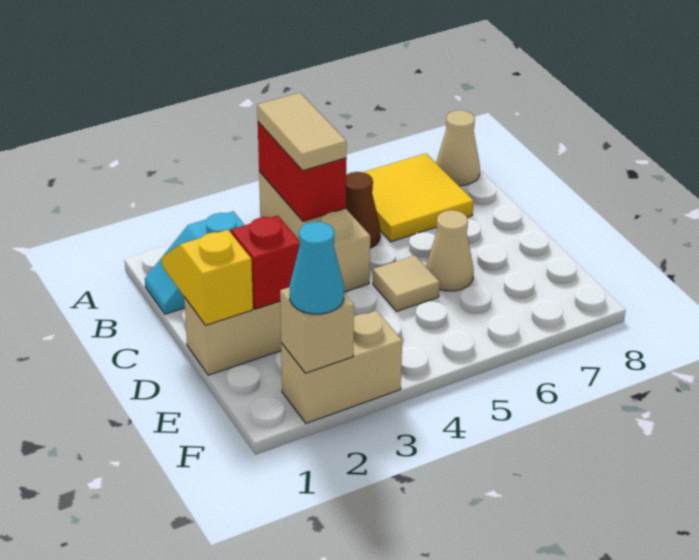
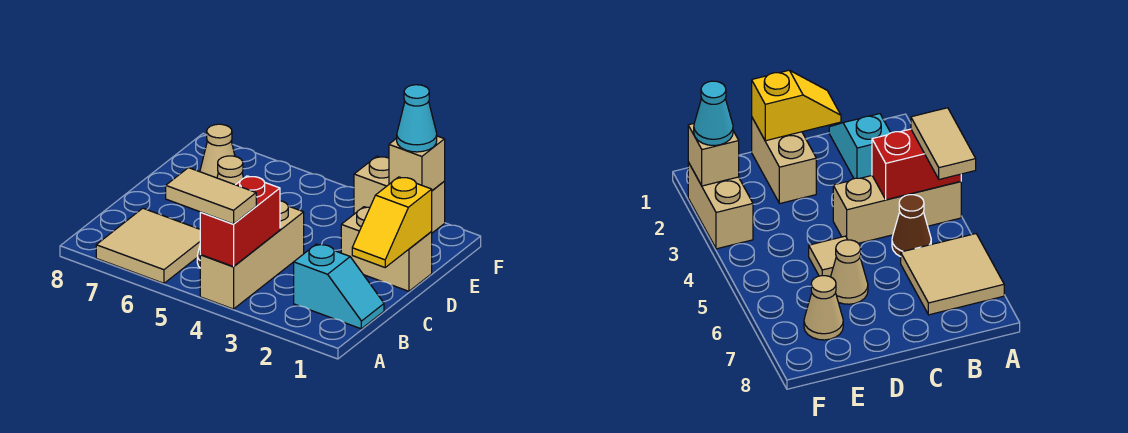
tan tile A4:B4 level 3 -> tan tile A4:A5 level 3
yellow tile A6:B7 level 1 -> tan tile A6:B7 level 1
tan cone A8 level 1 -> tan cone E7 level 1
red brick D2 level 2 -> none

